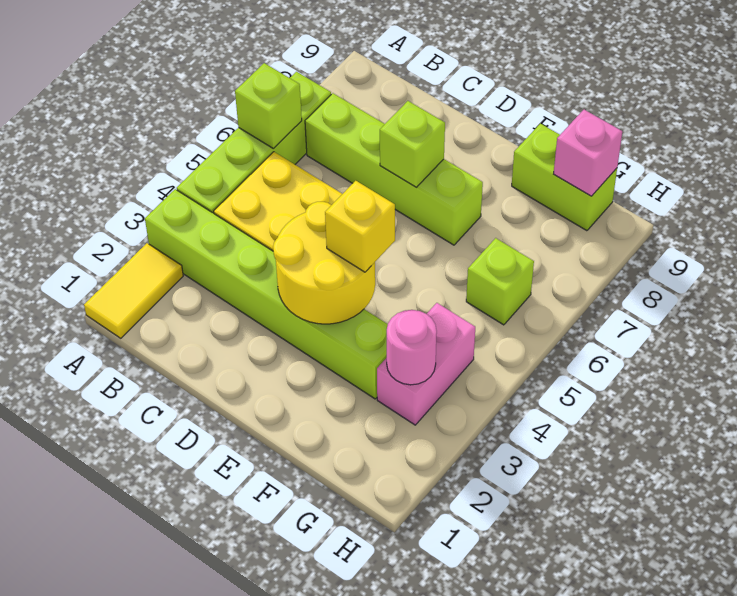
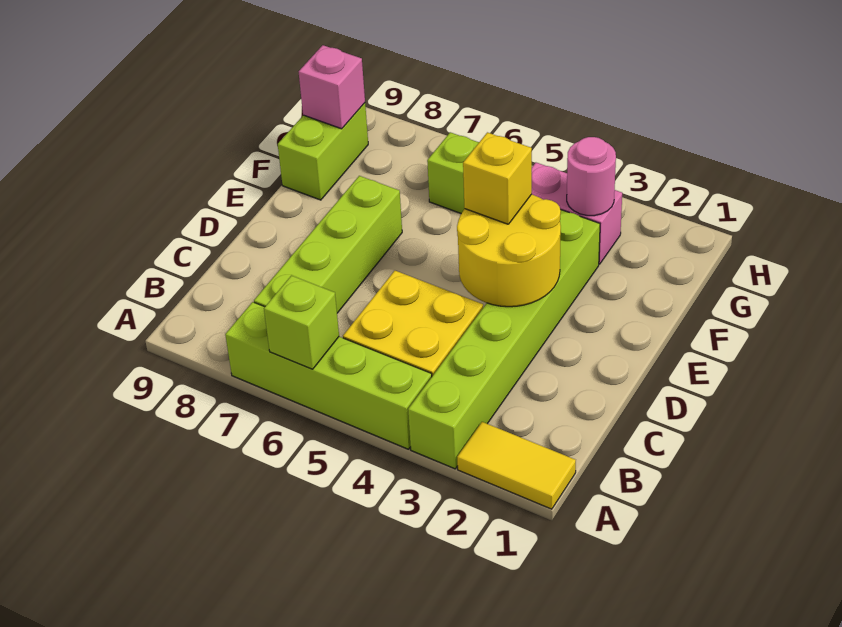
lime brick D7 level 2 -> none

